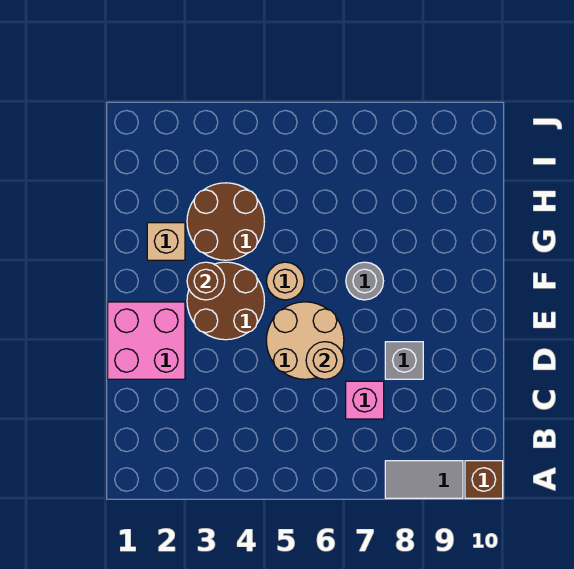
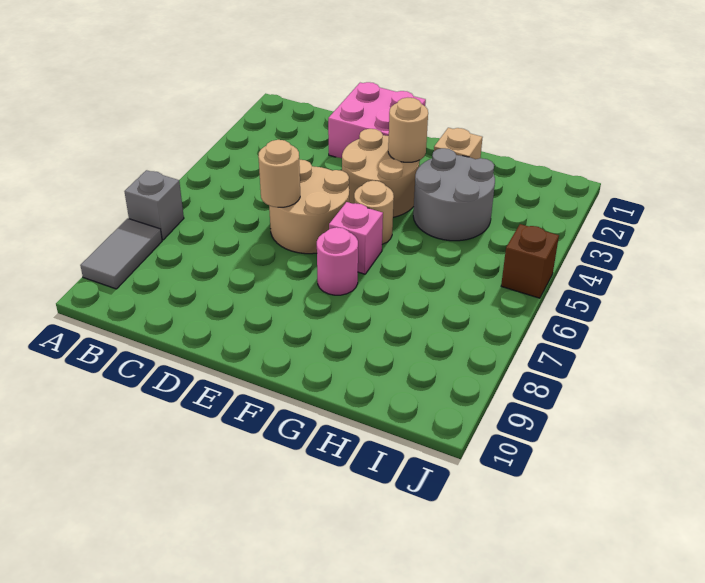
brown brick A10 level 1 -> brown brick J5 level 1
pink brick C7 level 1 -> pink brick F6 level 1
grey brick D8 level 1 -> grey brick A7 level 1
brown round brick E3:F4 level 1 -> tan round brick E3:F4 level 1
brown round brick F3 level 2 -> tan round brick F3 level 2
grey round brick F7 level 1 -> pink round brick F7 level 1
brown round brick G3:H4 level 1 -> grey round brick G3:H4 level 1

